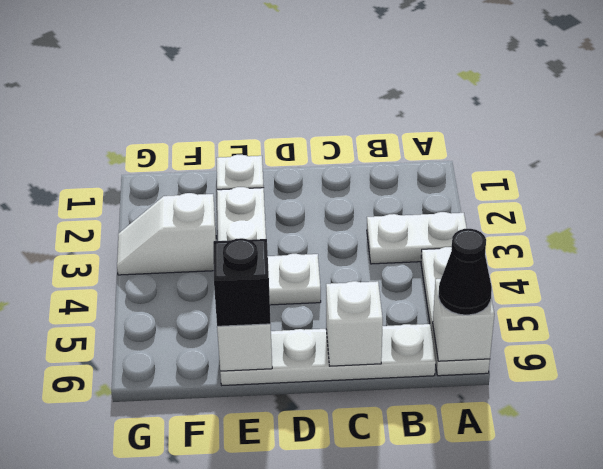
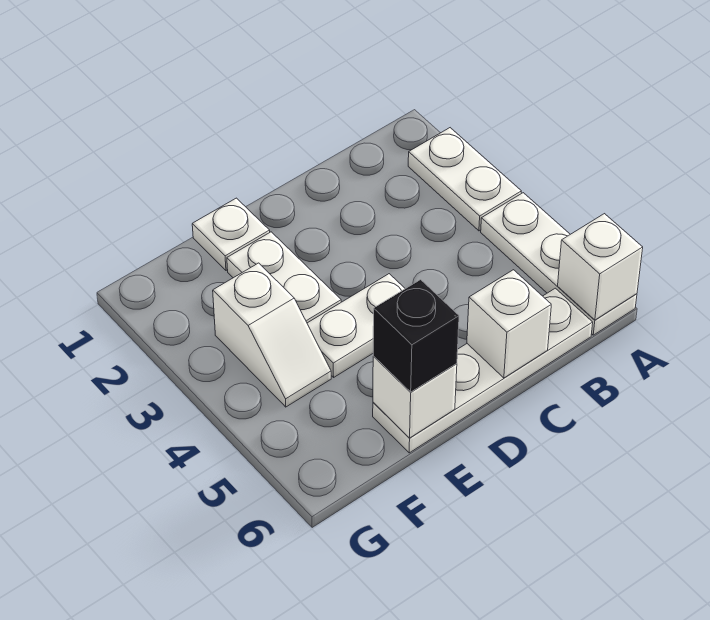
white plate A3:B3 level 1 -> white plate A2:A3 level 1
black cone A6 level 3 -> none
white slope F3:G3 level 1 top F -> white slope F3:F4 level 1 top 3

